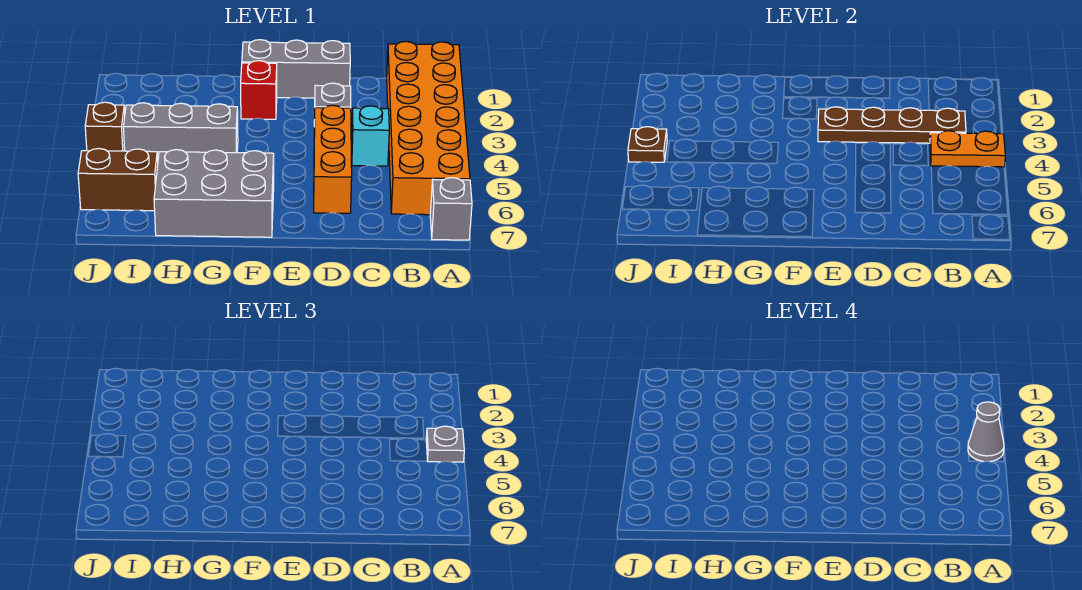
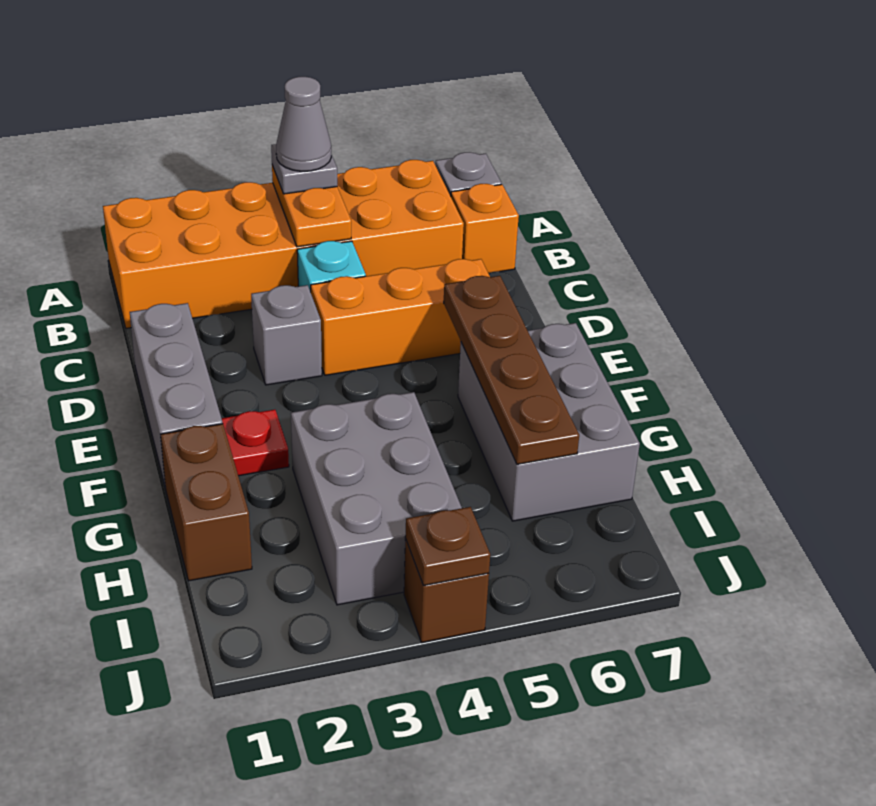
brown plate B3:E3 level 2 -> brown plate E6:H6 level 2
none -> orange brick B7 level 1
red brick F2 level 1 -> red plate F2 level 1
grey brick G4:I4 level 1 -> grey brick G3:I4 level 1
brown brick I6:J6 level 1 -> brown brick G1:H1 level 1

